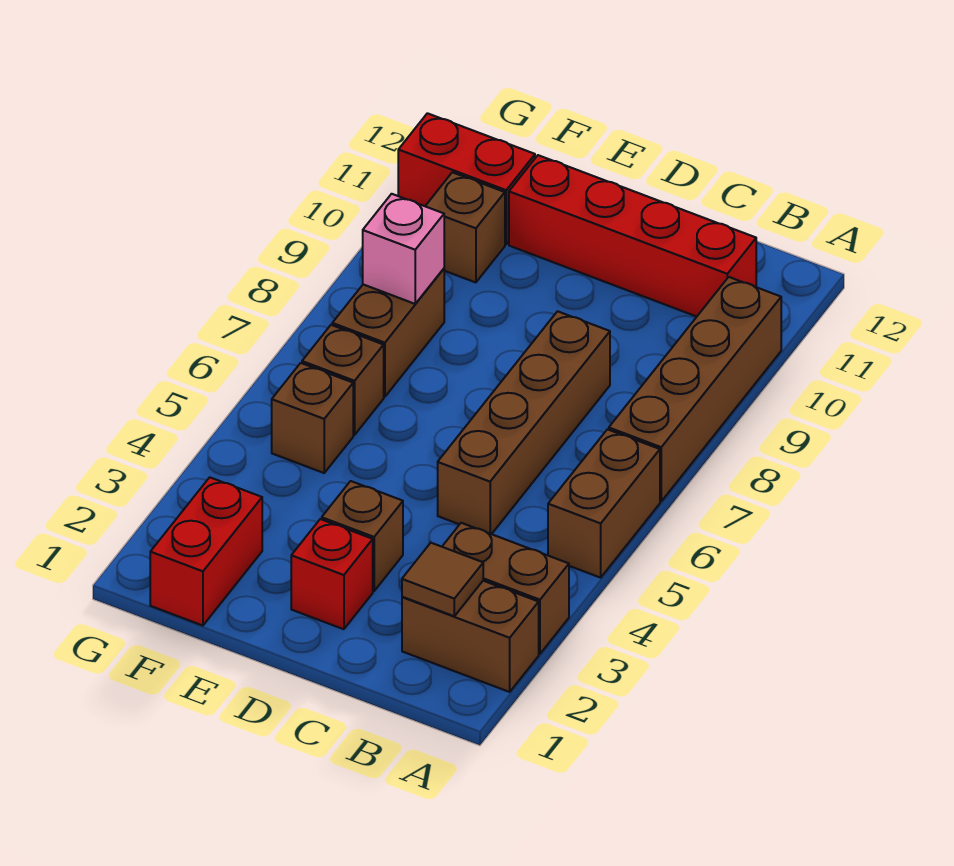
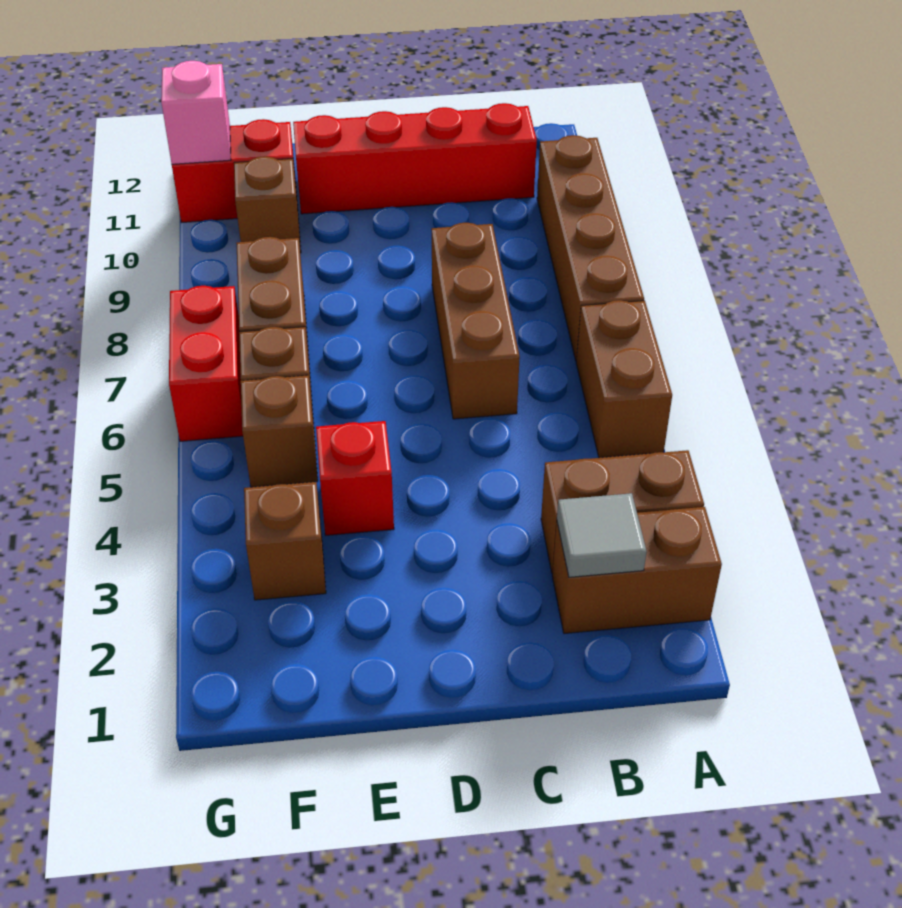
brown tile B2 level 2 -> grey tile B2 level 2
brown brick C5:C8 level 1 -> brown brick C6:C8 level 1
red brick D2 level 1 -> red brick E4 level 1
brown brick D3 level 1 -> brown brick F3 level 1
red brick F1:F2 level 1 -> red brick G6:G7 level 1
pink brick F8 level 2 -> pink brick G11 level 2

